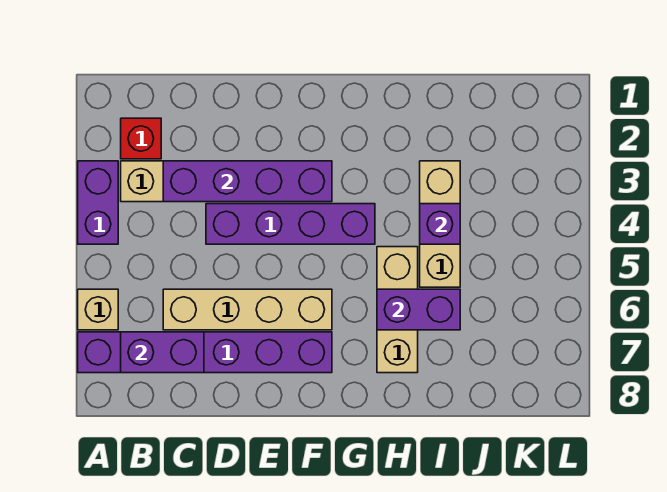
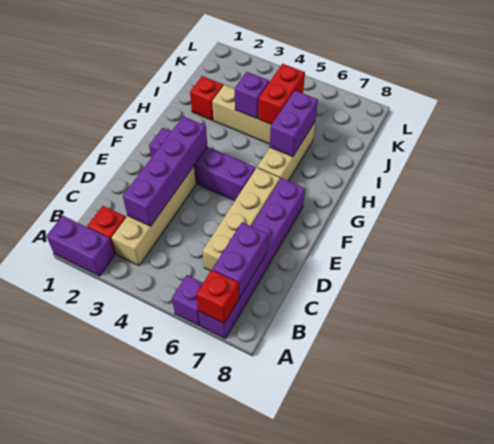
purple brick A3:A4 level 1 -> purple brick A1:A2 level 1
tan brick A6 level 1 -> purple brick A6 level 1
none -> red brick A7 level 2
purple brick D4:G4 level 1 -> purple brick F2:F5 level 1
tan brick H5:H7 level 1 -> tan brick G6:I6 level 1
none -> red brick I2 level 1
none -> red brick I5:J5 level 2

